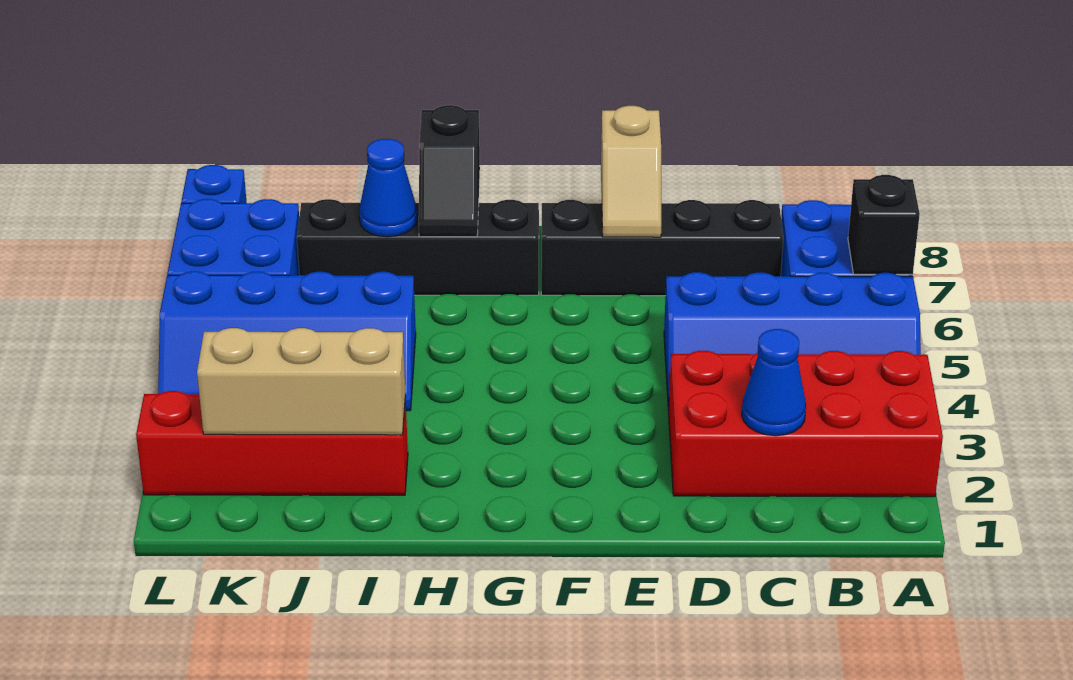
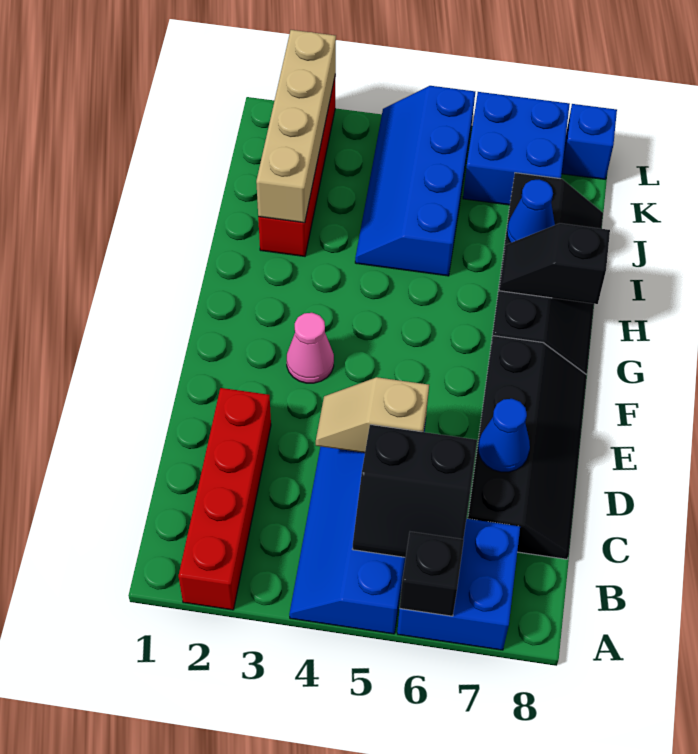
red brick A2:D3 level 1 -> red brick A2:D2 level 1
none -> black slope B5:C6 level 2 top C
blue cone C2 level 2 -> blue cone D7 level 2
tan slope E7:E8 level 2 top 8 -> tan slope D4:D5 level 2 top 5
none -> pink cone F3 level 1
tan brick I2:K2 level 2 -> tan brick I2:L2 level 2

